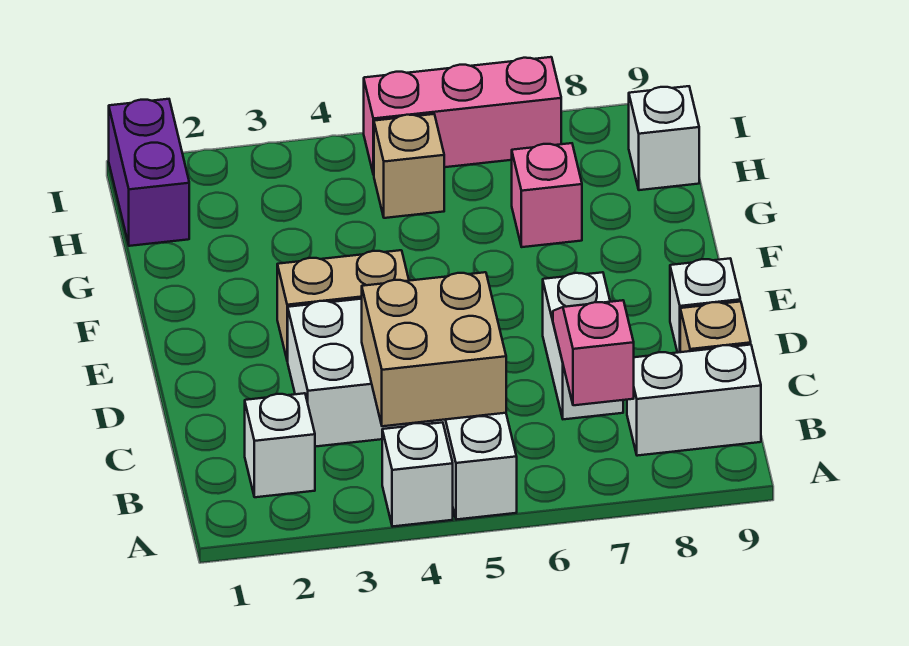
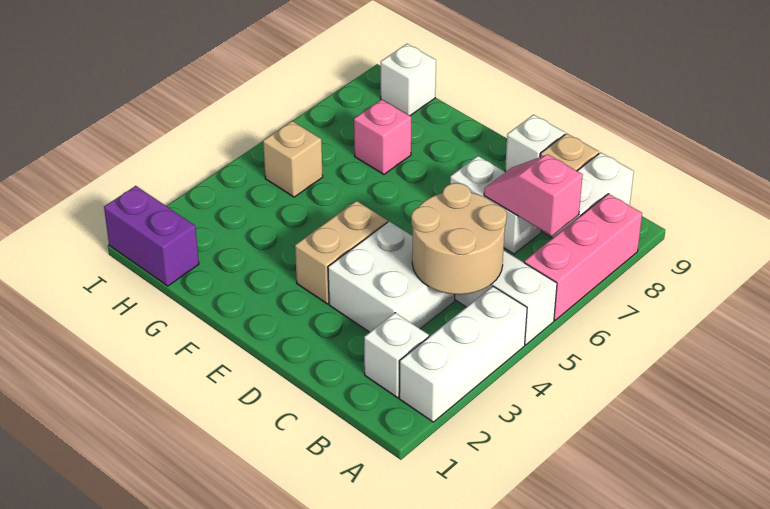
white brick A4 level 1 -> white brick A2:A4 level 1
tan brick B4:C5 level 2 -> tan round brick B4:C5 level 2
pink brick I5:I7 level 1 -> pink brick A6:A8 level 1

